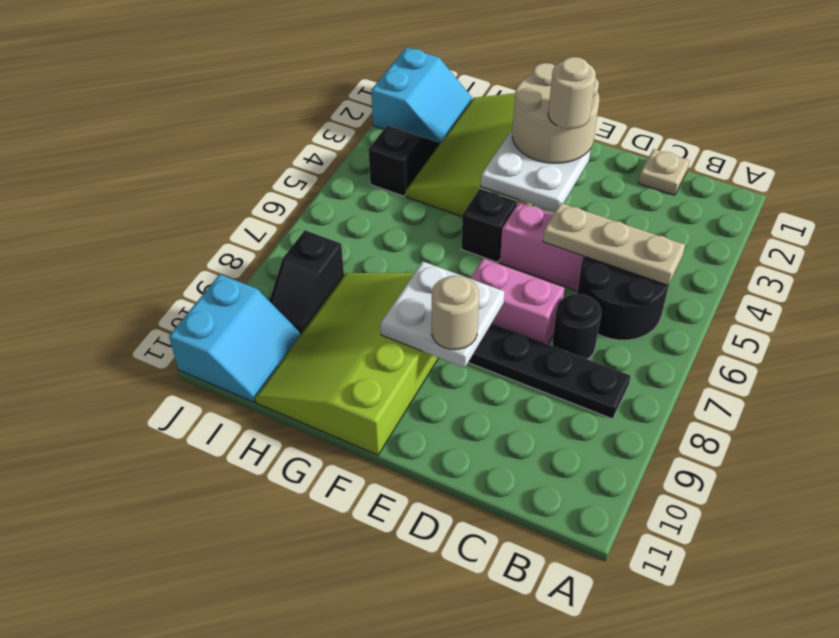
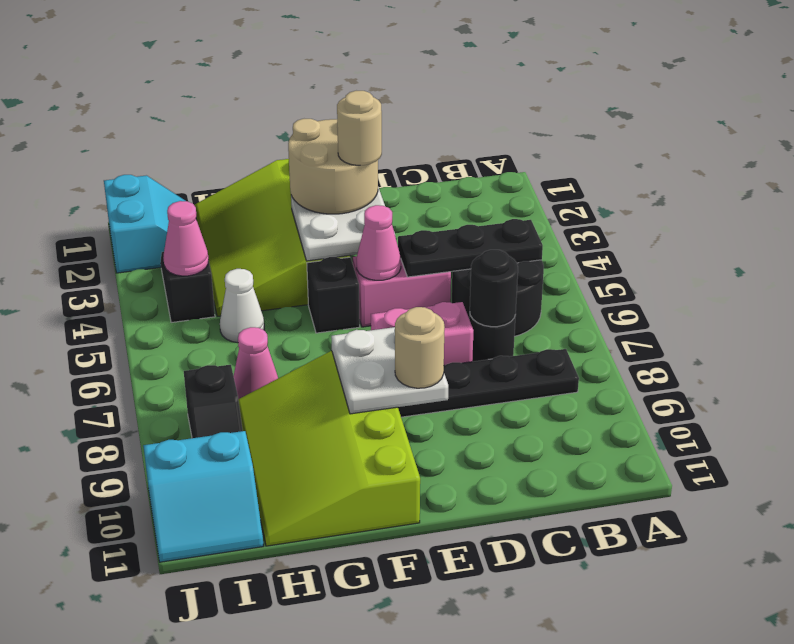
tan plate B5:D5 level 2 -> black plate B5:D5 level 2
tan plate C1 level 1 -> none
none -> black round brick C7 level 2
none -> pink cone E5 level 2
none -> white cone H5 level 1
none -> pink cone H7 level 1
none -> pink cone I4 level 2
cyan slope I10:J11 level 1 top J -> cyan slope I10:J11 level 1 top 10

